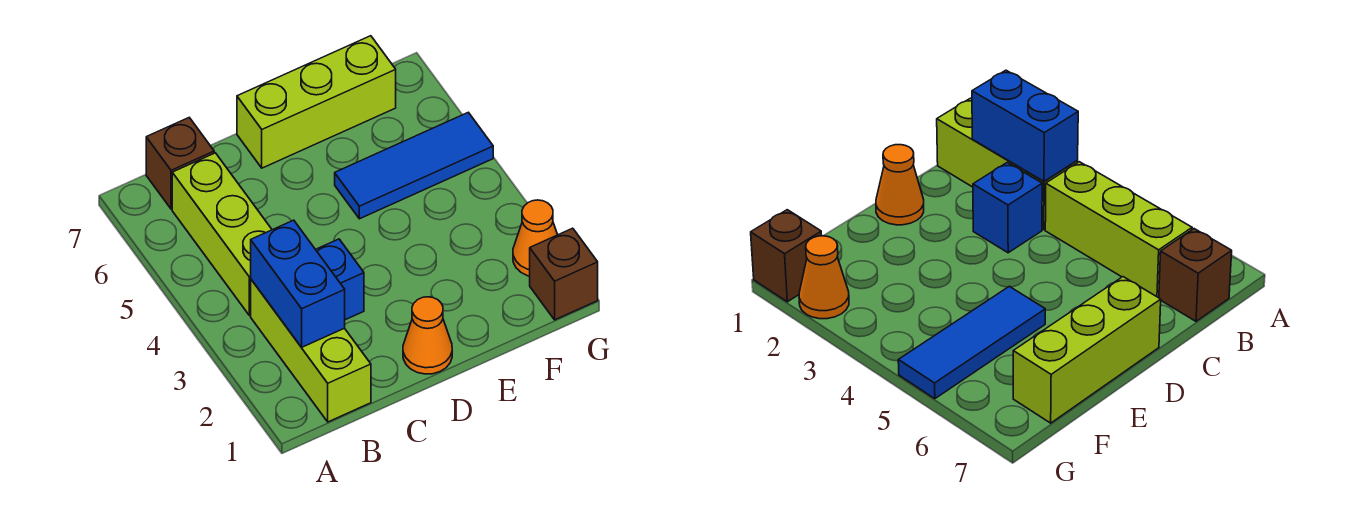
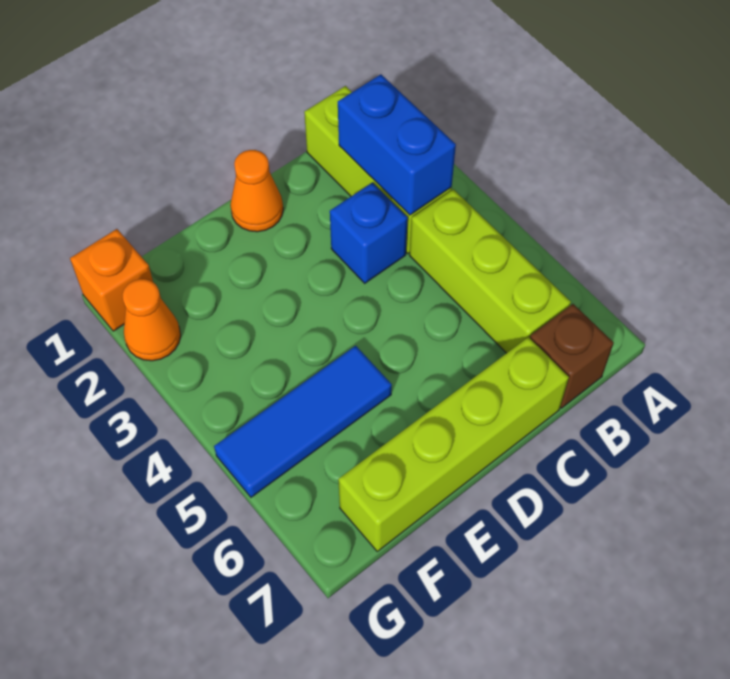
lime brick D7:F7 level 1 -> lime brick C7:F7 level 1
brown brick G1 level 1 -> orange brick G1 level 1

